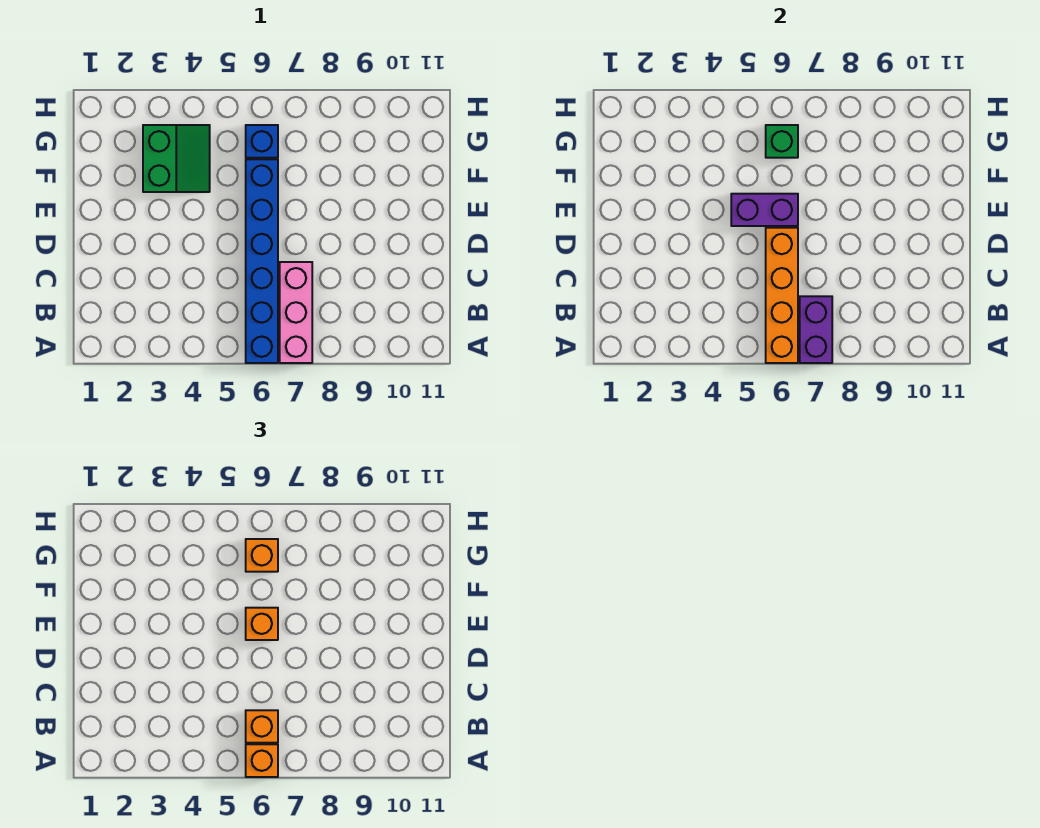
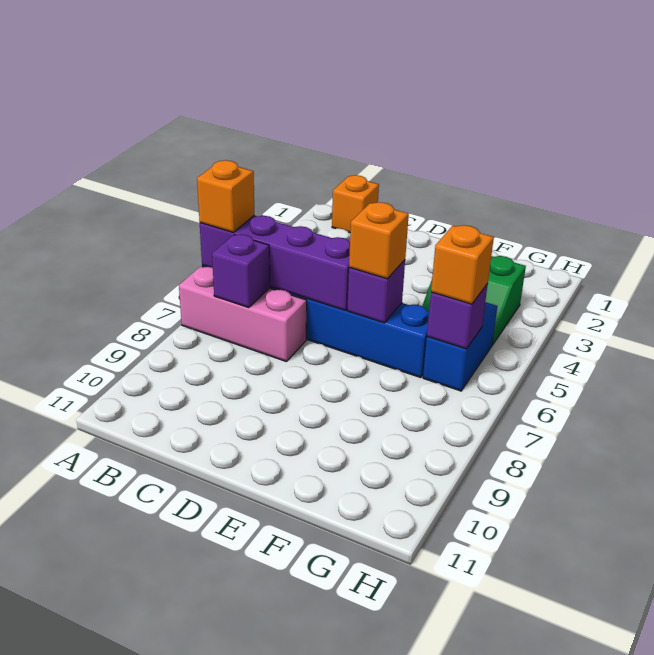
orange brick A6:D6 level 2 -> purple brick A6:D6 level 2
purple brick A7:B7 level 2 -> purple brick B7 level 2
orange brick B6 level 3 -> orange brick B1 level 1
purple brick E5:E6 level 2 -> purple brick E6 level 2
blue brick G6 level 1 -> blue brick G5:G6 level 1
green brick G6 level 2 -> purple brick G6 level 2

